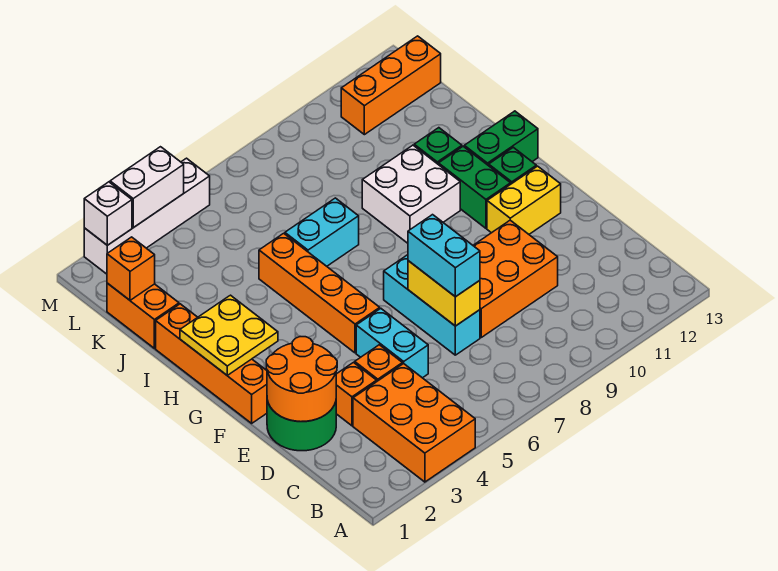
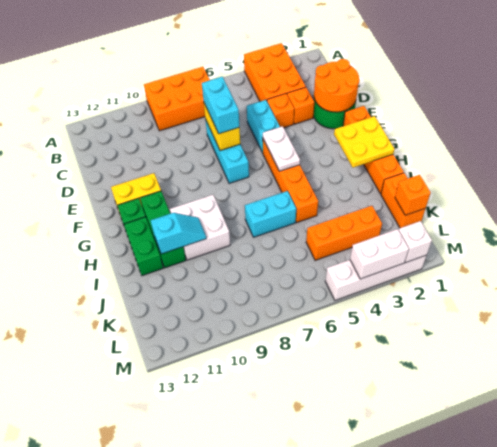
orange brick D8:E10 level 1 -> orange brick A7:B9 level 1
none -> white plate F5:G5 level 2
green brick H12:H13 level 1 -> green brick H12:I12 level 1
none -> cyan slope I10:I11 level 2 top 11
orange brick L11:L13 level 1 -> orange brick K3:K5 level 1

